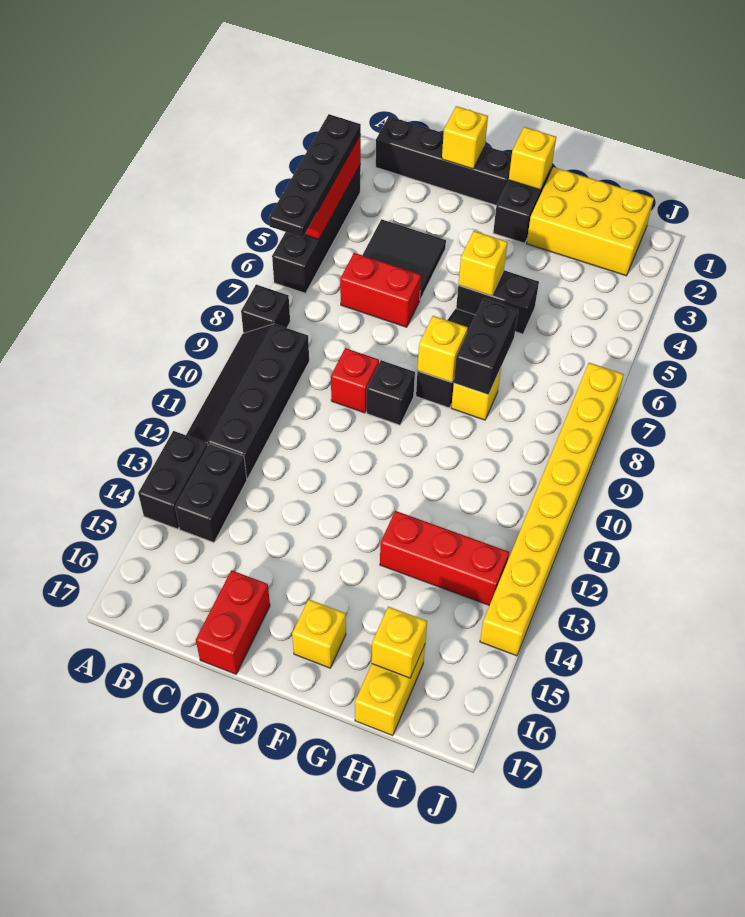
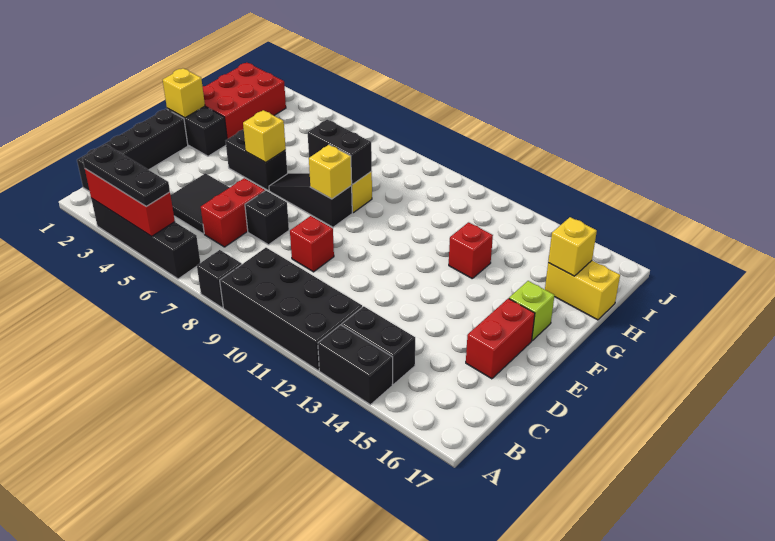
black plate A3:A6 level 3 -> black plate A3:A5 level 3
black slope A9:B12 level 1 top B -> black brick A9:B12 level 1
yellow brick D1 level 2 -> none
red brick D16:D17 level 1 -> red brick D16:E16 level 1
black brick E9 level 1 -> black brick D7 level 1
black brick F5:G5 level 1 -> black brick F4:F5 level 1
yellow brick F16 level 1 -> lime brick F16 level 1
yellow brick G1:I2 level 1 -> red brick G1:I2 level 1
red brick G13:I13 level 1 -> red brick G13 level 1
yellow brick J7:J14 level 1 -> none

